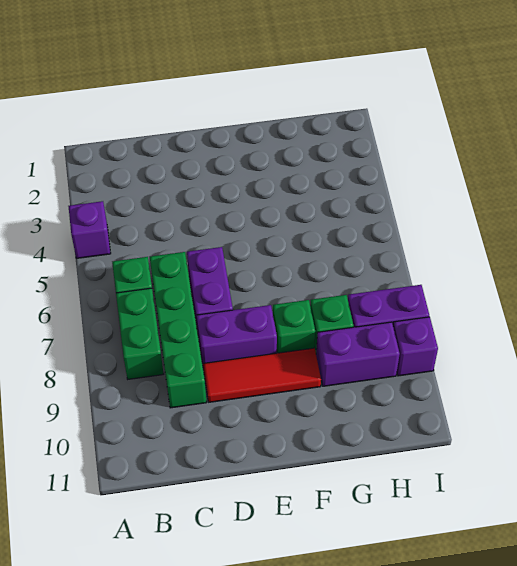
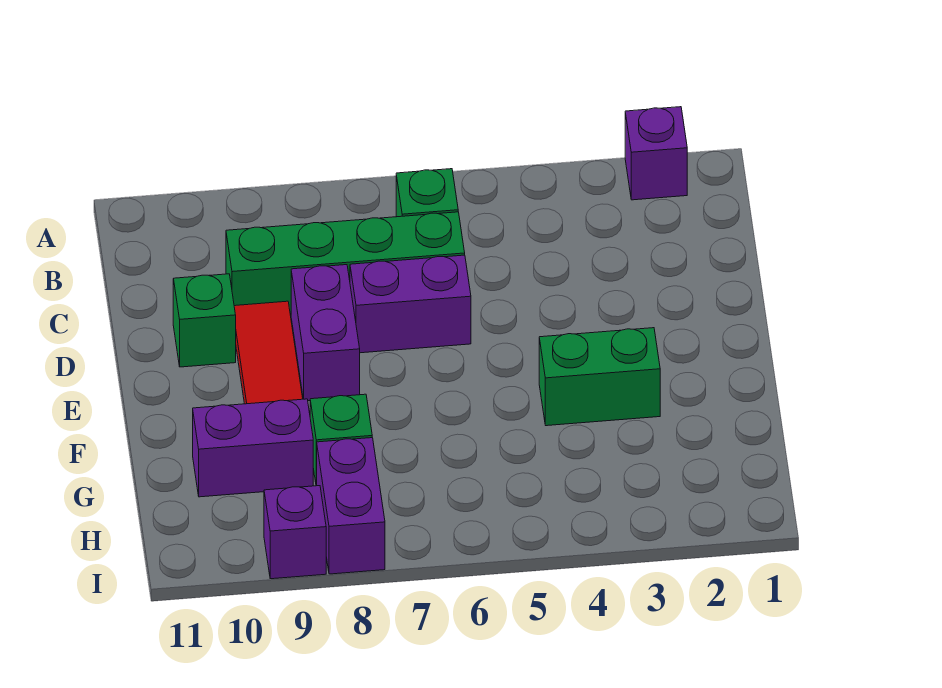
purple brick A4 level 1 -> purple brick A2 level 1
green brick B7:B8 level 1 -> green brick F3:F4 level 1
green brick F8 level 1 -> green brick D10 level 1
purple brick G9:H9 level 1 -> purple brick G9:G10 level 1

